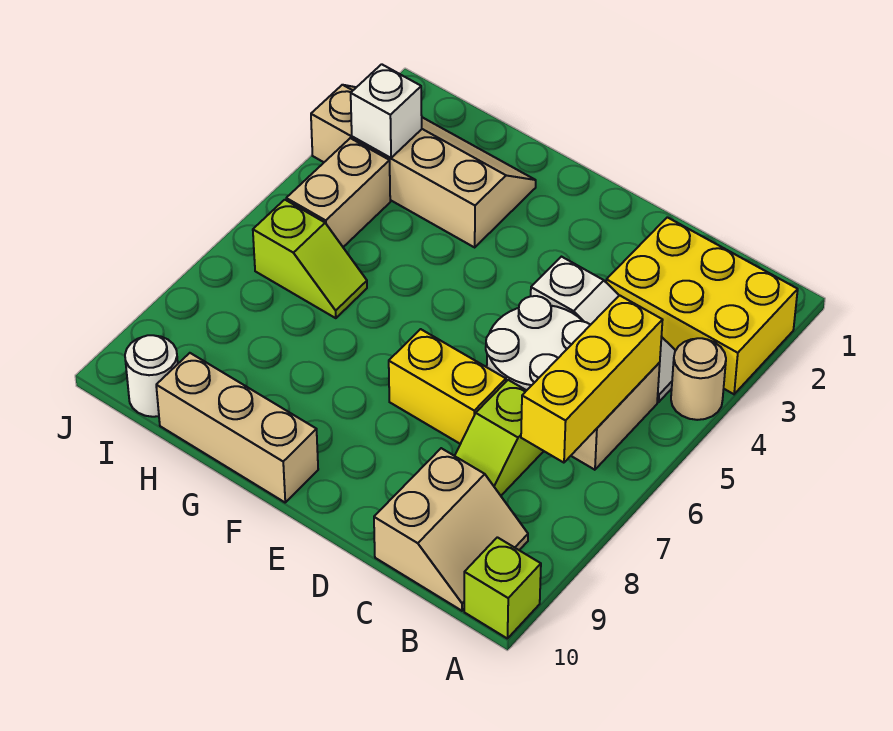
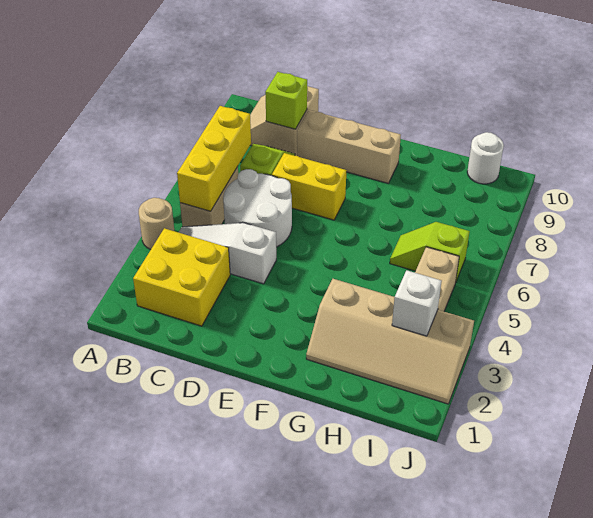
yellow brick A2:C3 level 1 -> yellow brick B2:C3 level 1
lime brick A10 level 1 -> lime brick C9 level 2
tan brick F10:H10 level 1 -> tan brick D9:F9 level 1

